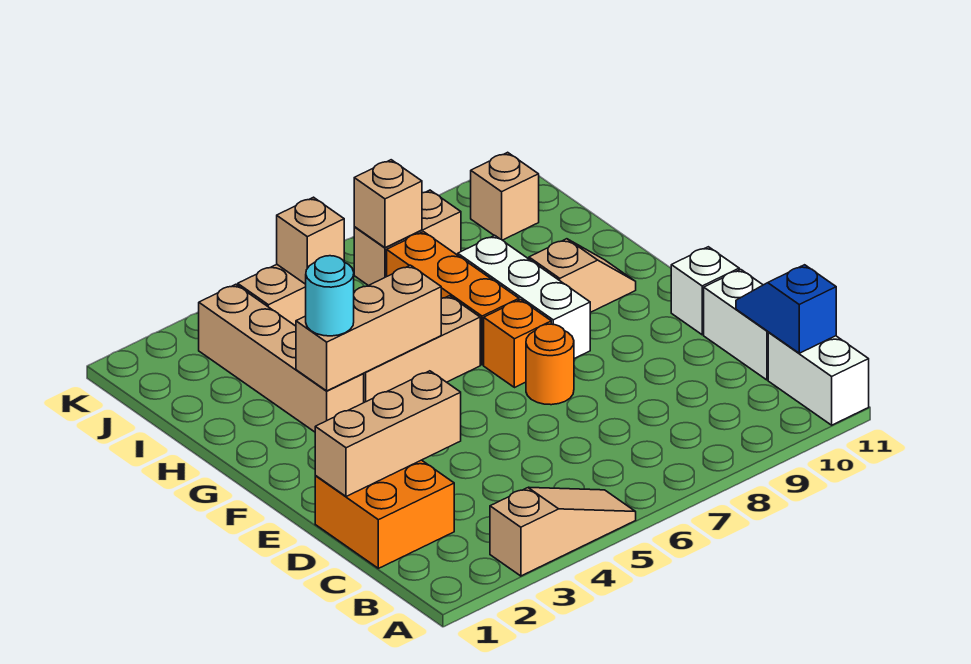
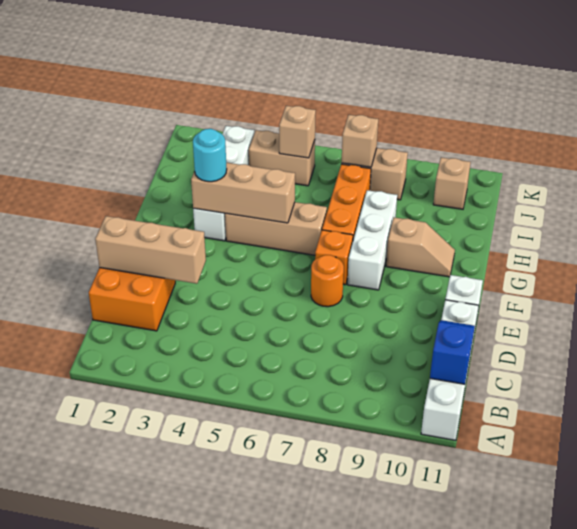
tan slope A3:A5 level 1 top 3 -> none
tan brick G3:J3 level 1 -> white brick G3:J3 level 1

